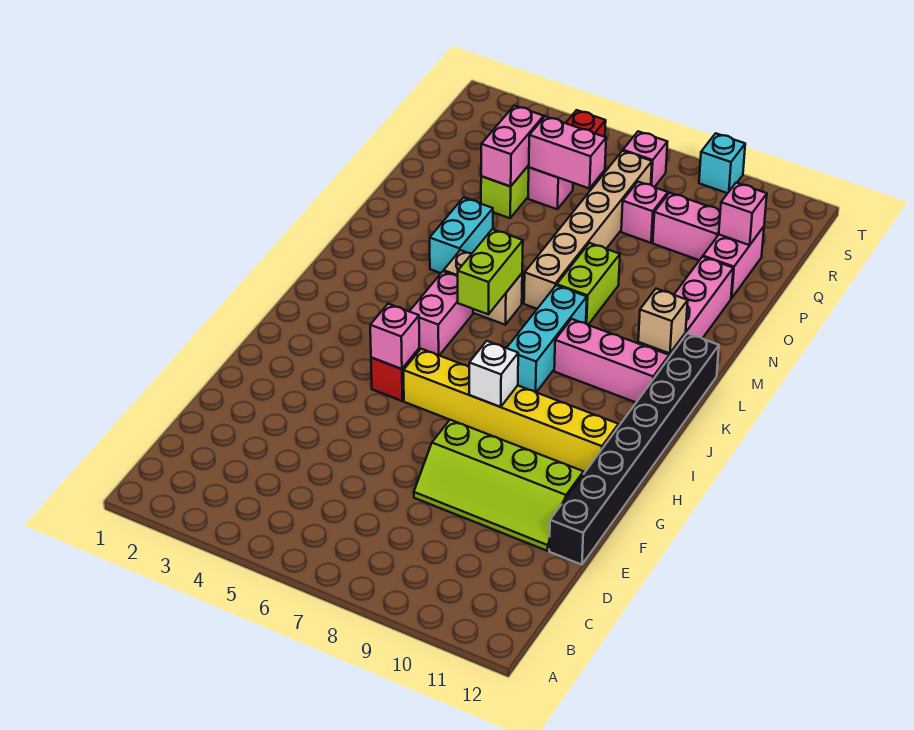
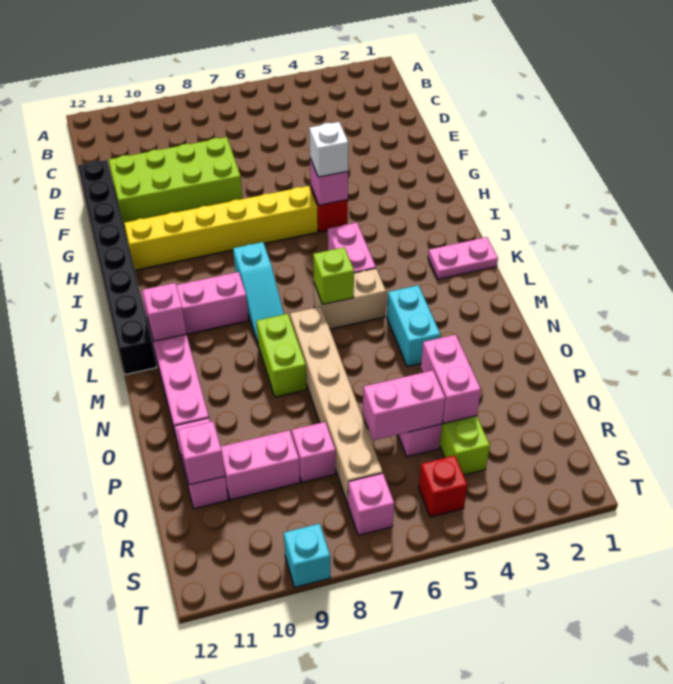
lime slope E8:F11 level 1 top F -> lime brick E8:F11 level 1
white brick H8 level 2 -> white brick H5 level 3
cyan brick J8:L8 level 1 -> cyan slope J8:L8 level 1 top J
none -> pink plate K1:K2 level 1
lime brick K6:L6 level 2 -> lime brick L6 level 2
tan brick L11 level 2 -> pink brick L11 level 2

